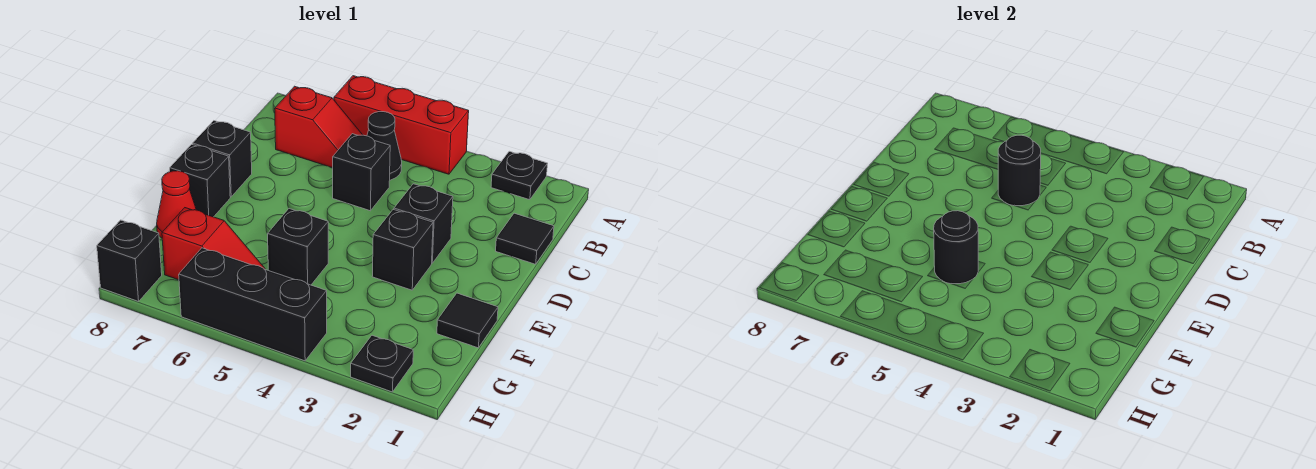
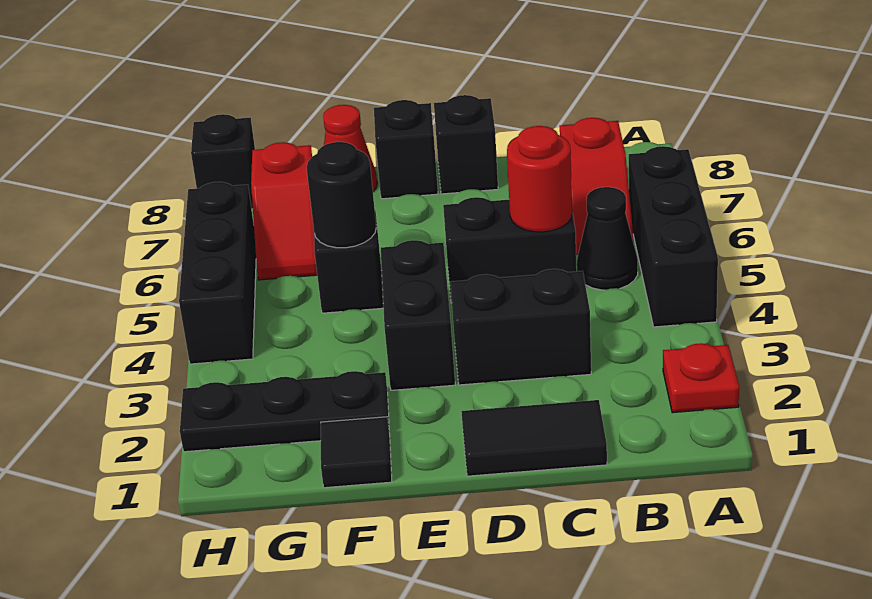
black plate A2 level 1 -> red plate A2 level 1
red brick A4:A6 level 1 -> black brick A4:A6 level 1
black tile C1 level 1 -> black tile C1:D1 level 1
black brick C5 level 1 -> black brick C5:D5 level 1
black round brick C5 level 2 -> red round brick C5 level 2
black brick D3 level 1 -> black brick C3:D3 level 1
black brick E3 level 1 -> black brick E3:E4 level 1
black plate H2 level 1 -> black plate F2:H2 level 1

